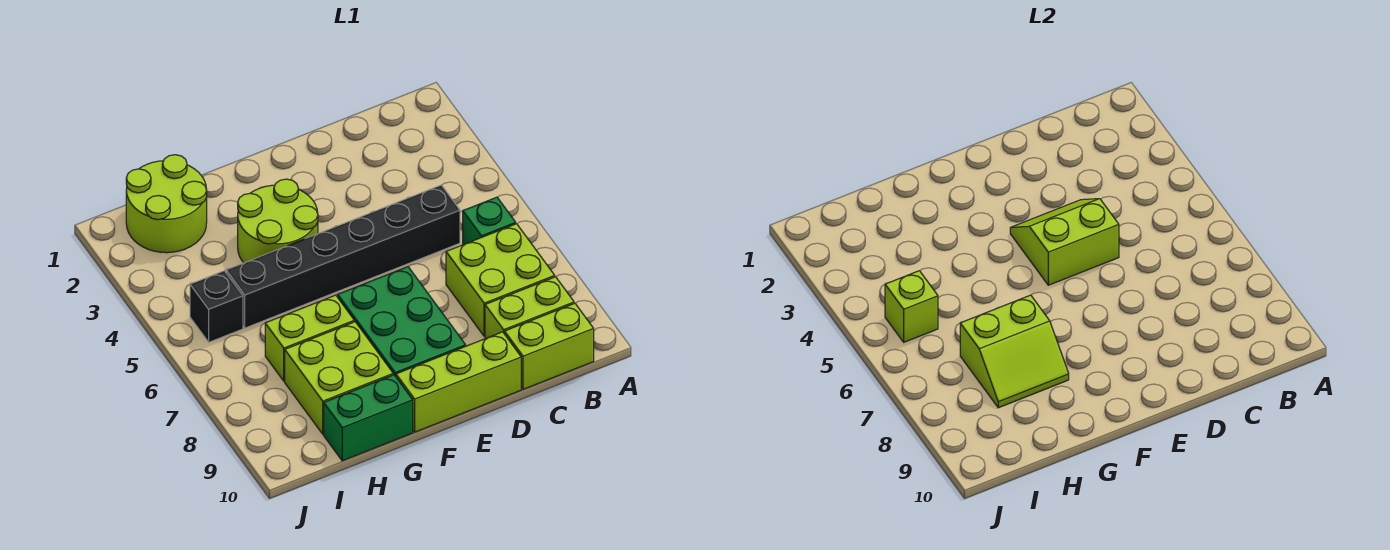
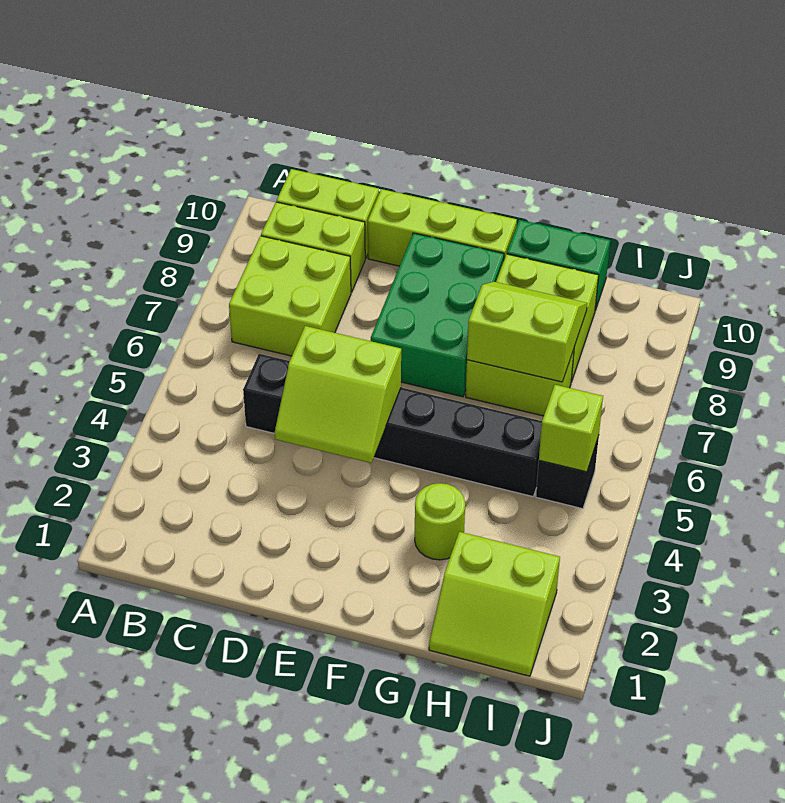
green brick B6 level 1 -> none
lime round brick F3:G4 level 1 -> lime round brick G3 level 1
lime round brick H1:I2 level 1 -> lime slope H1:I2 level 1 top 2

